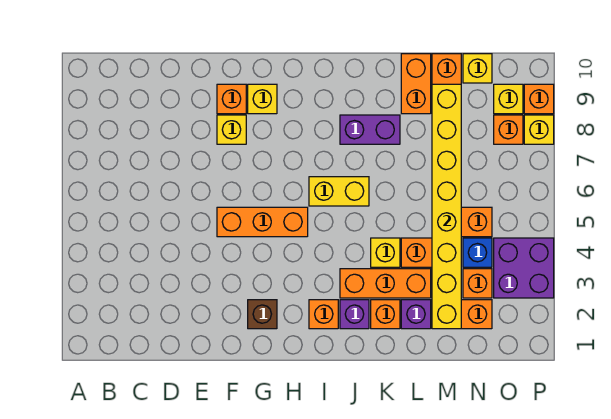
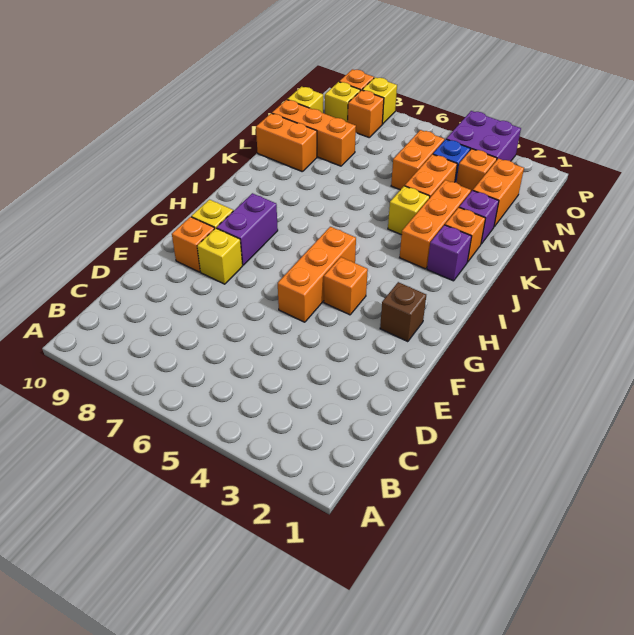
orange brick I2 level 1 -> orange brick G4 level 1
yellow brick I6:J6 level 1 -> none
purple brick J8:K8 level 1 -> purple brick G8:H8 level 1
yellow brick M2:M9 level 2 -> none

